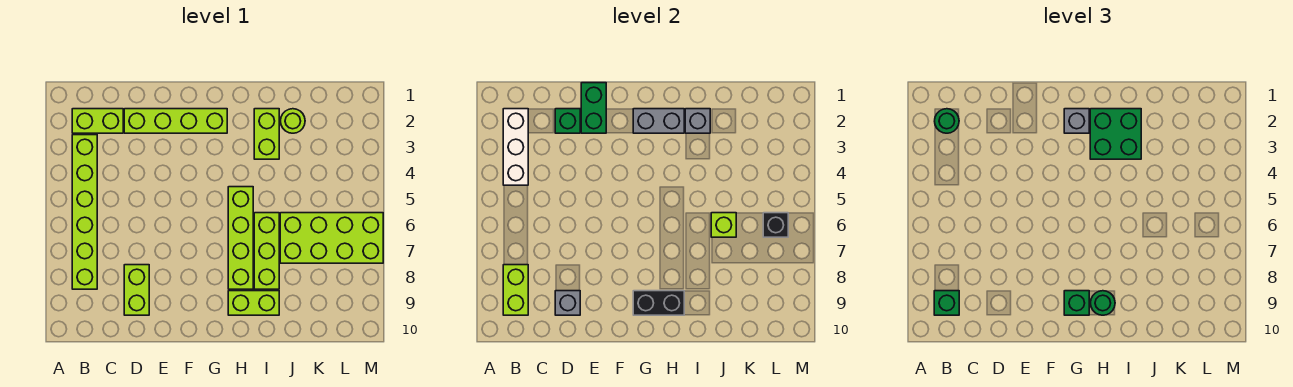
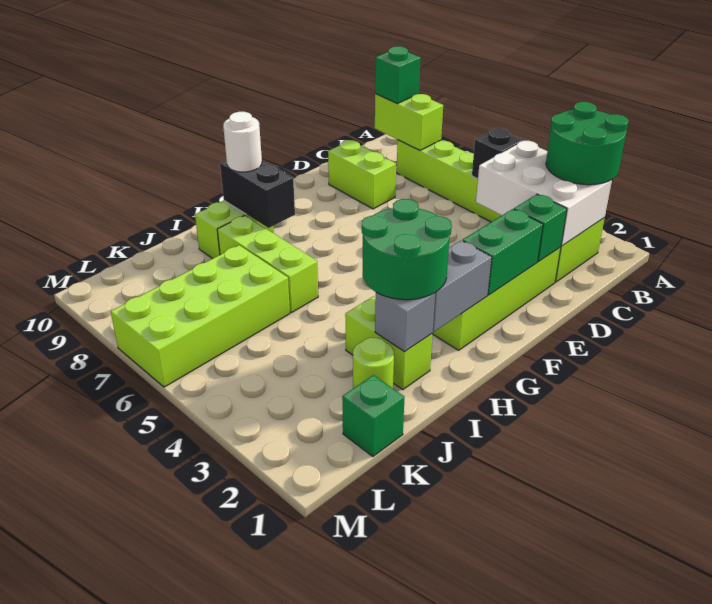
white brick B2:B4 level 2 -> white brick B2:C4 level 2
green round brick B2 level 3 -> green round brick A2:B3 level 3
grey brick D9 level 2 -> none
green brick E1:E2 level 2 -> green brick E2:F2 level 2
grey brick G2 level 3 -> none
black brick G9:H9 level 2 -> black brick H8:H9 level 2
green brick G9 level 3 -> green brick K1 level 1
green brick H2:I3 level 3 -> green round brick H2:I3 level 3
lime brick H5:H8 level 1 -> none
green round brick H9 level 3 -> white round brick H9 level 3
lime brick J6 level 2 -> none
black brick L6 level 2 -> black brick B5 level 2

